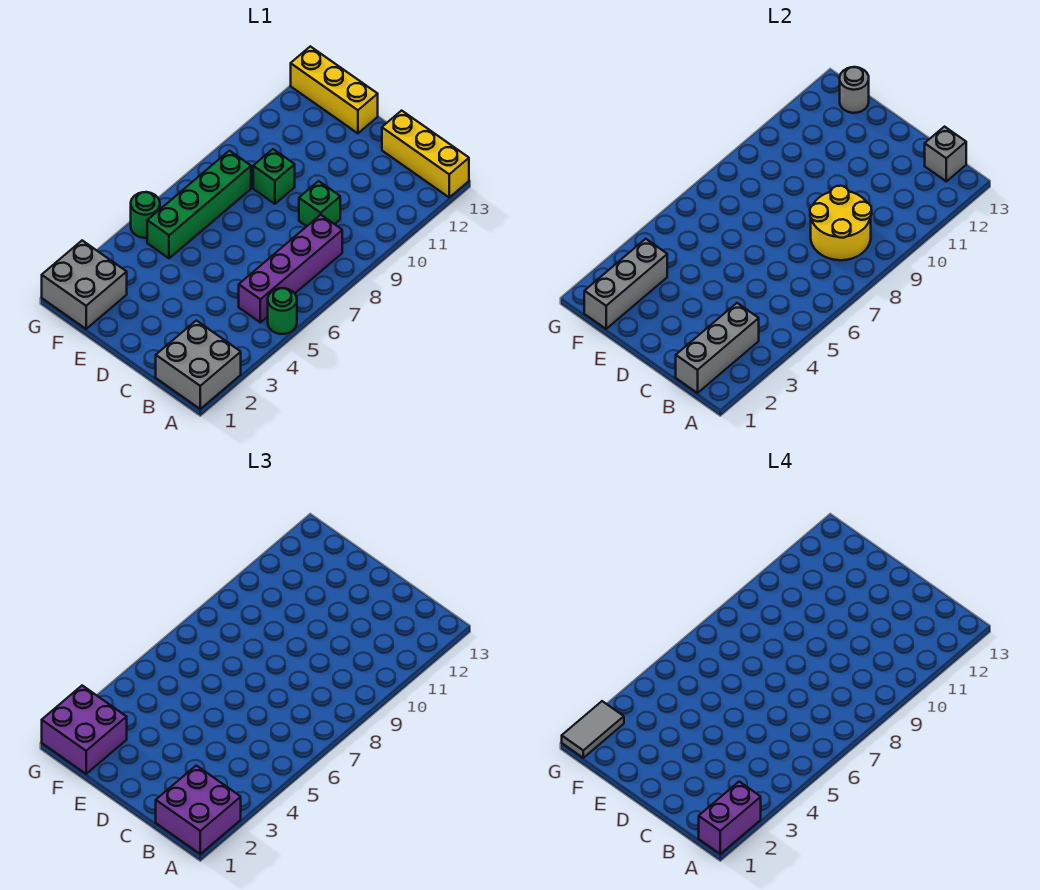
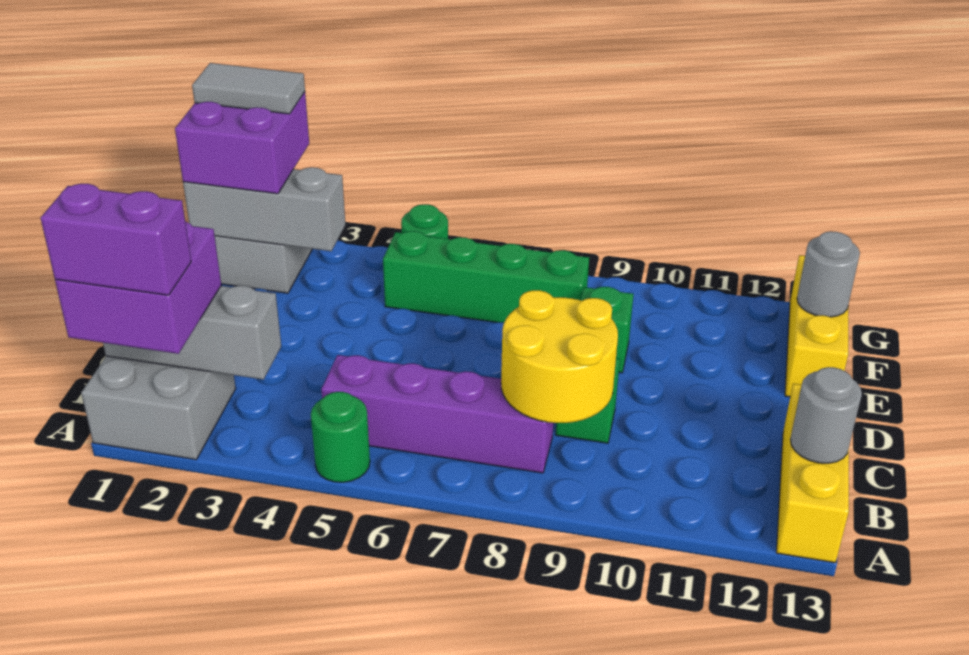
grey brick B13 level 2 -> grey round brick B13 level 2

